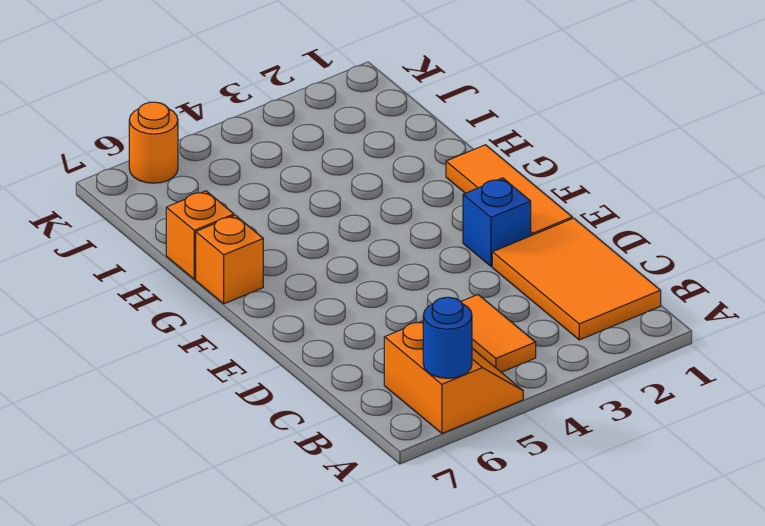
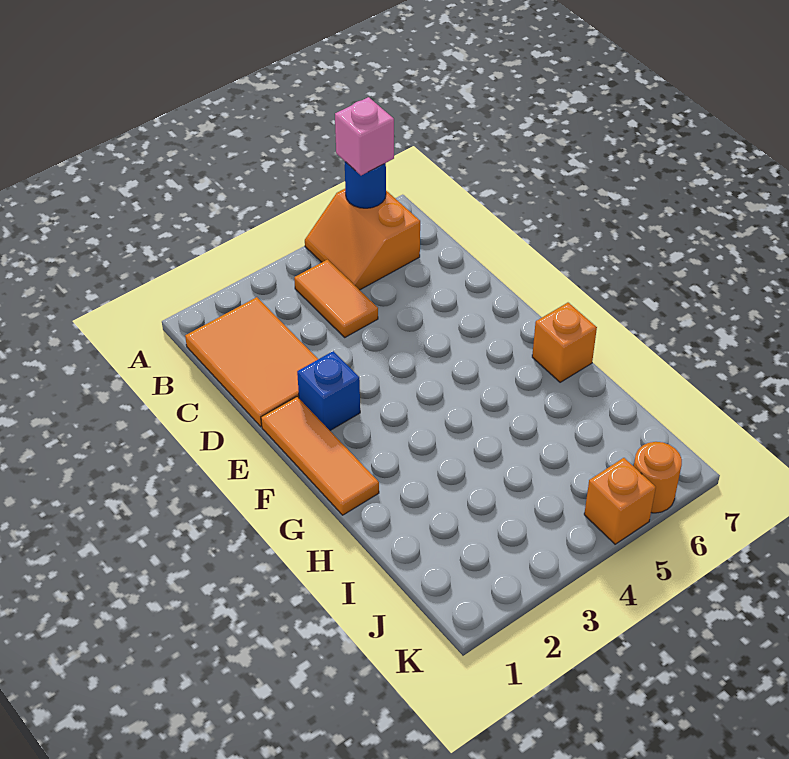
none -> pink brick A6 level 3
orange brick H7 level 1 -> orange brick K5 level 1

